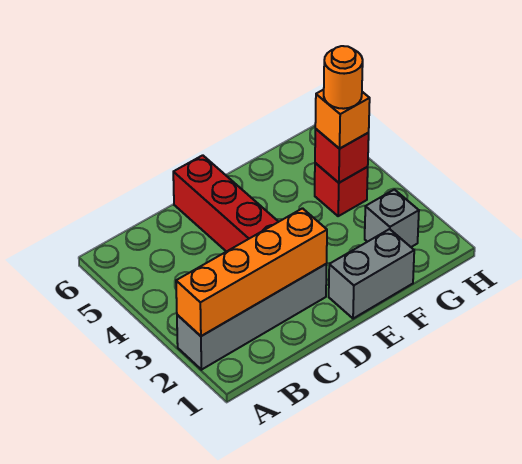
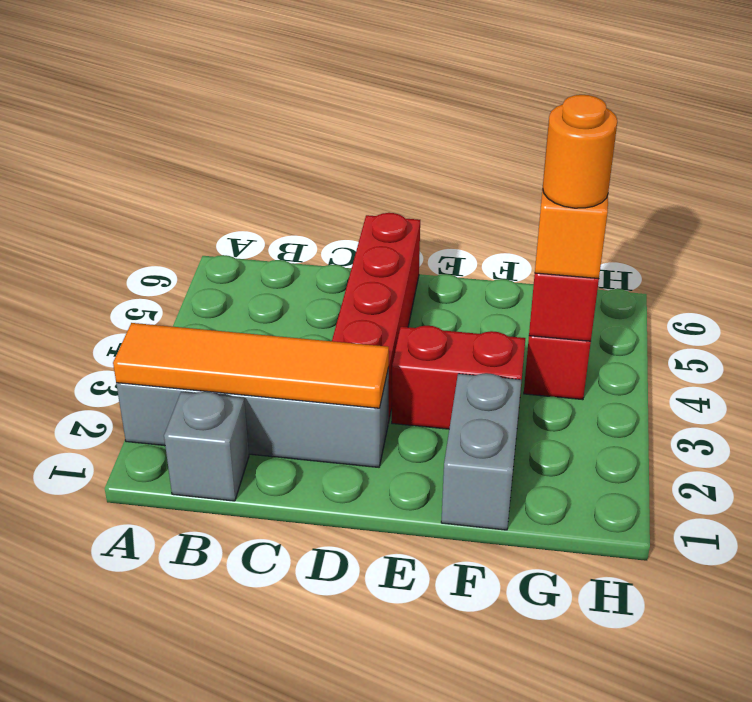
orange brick A2:D2 level 2 -> orange tile A2:D2 level 2
grey brick E1:F1 level 1 -> grey brick F1:F2 level 1
none -> red brick E3:F3 level 1
grey brick G2 level 1 -> grey brick B1 level 1

